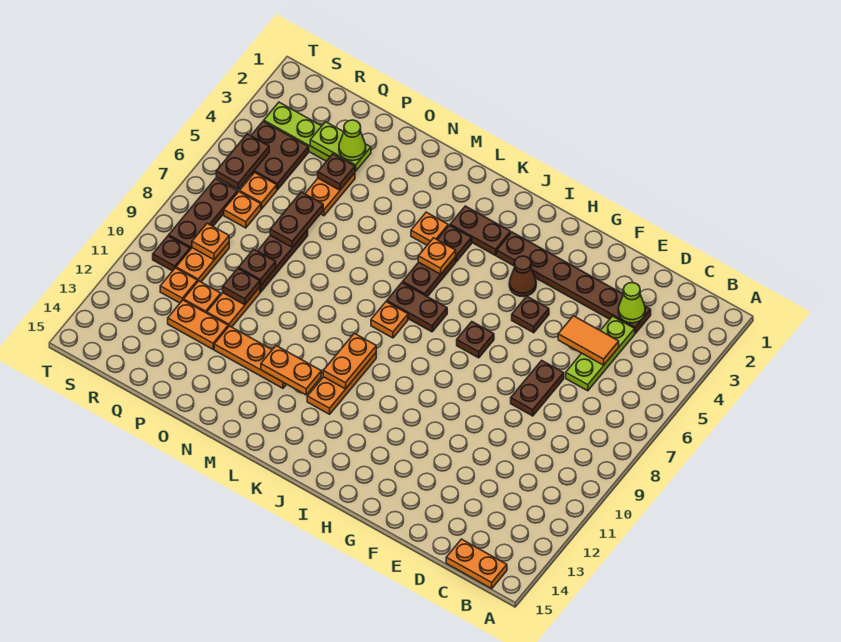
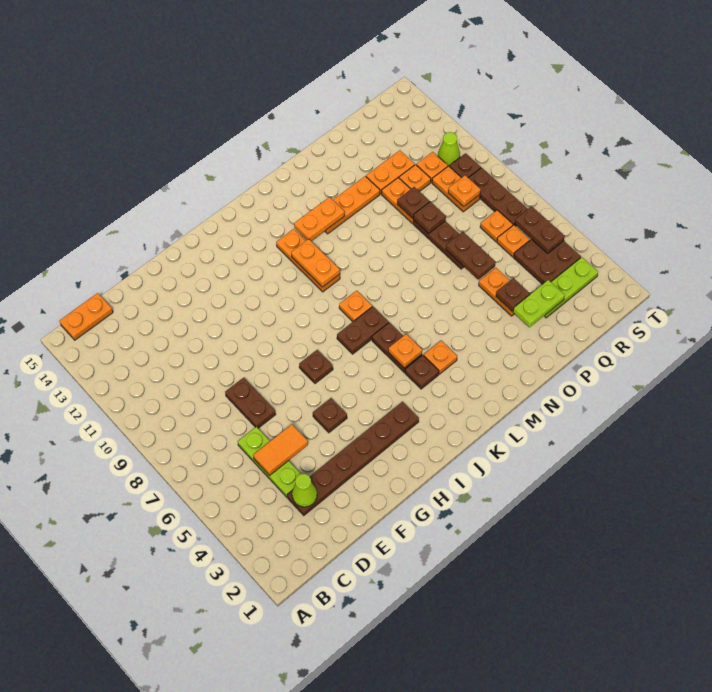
brown cone H4 level 1 -> none
brown plate J3:K3 level 1 -> none
lime cone P3 level 3 -> lime cone S11 level 1

